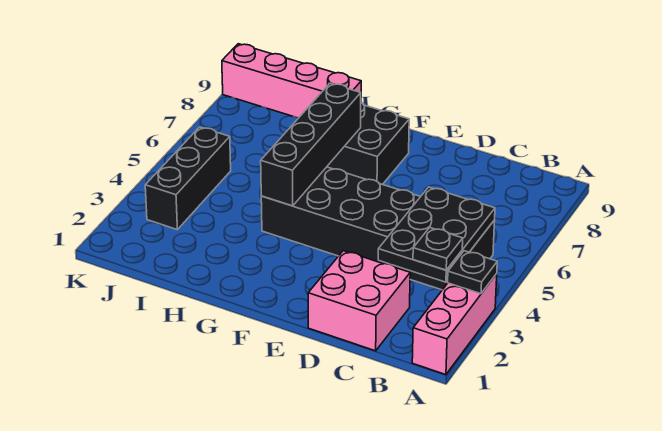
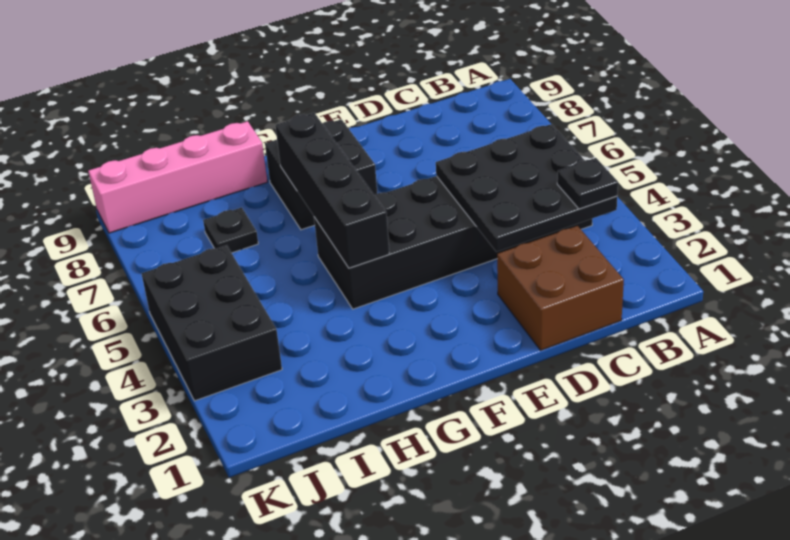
pink brick A1:A3 level 1 -> none
black plate A3 level 2 -> black plate I7 level 1
black plate B3:C5 level 2 -> black plate B3:D5 level 2
pink brick C1:D2 level 1 -> brown brick C1:D2 level 1
black brick J3:J5 level 1 -> black brick J3:K5 level 1

